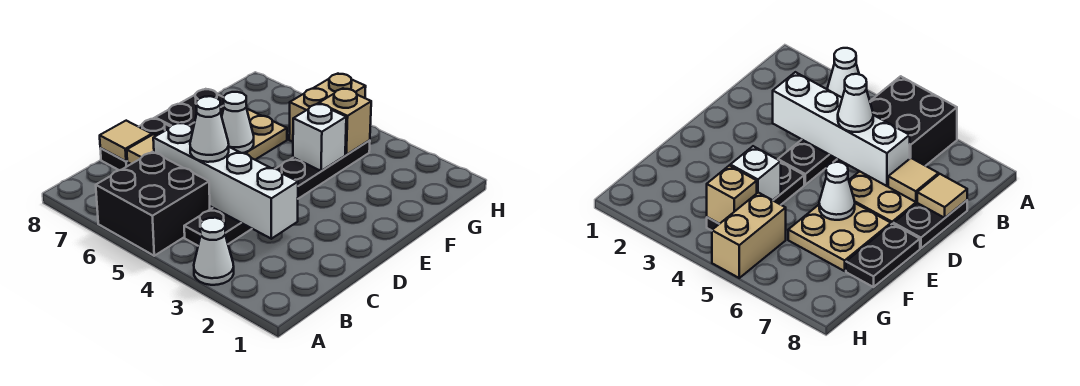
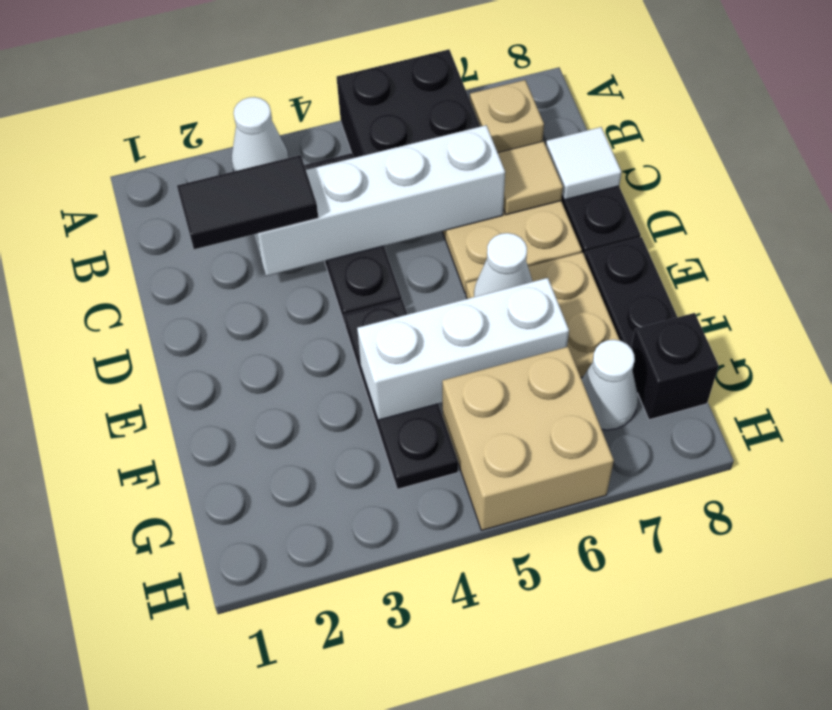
none -> black tile C2:C3 level 3
white cone C5 level 3 -> white cone G7 level 1
tan tile C8 level 2 -> white tile C8 level 2
white brick F4 level 2 -> white brick F4:F6 level 2
tan brick G4 level 2 -> tan brick B7 level 1
tan brick G5:H5 level 1 -> tan brick G5:H6 level 1
none -> black brick G8 level 1

